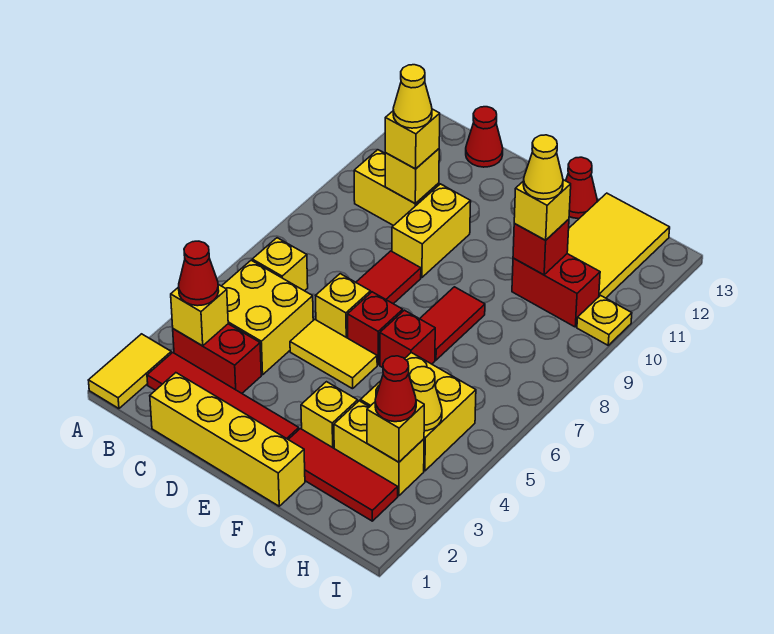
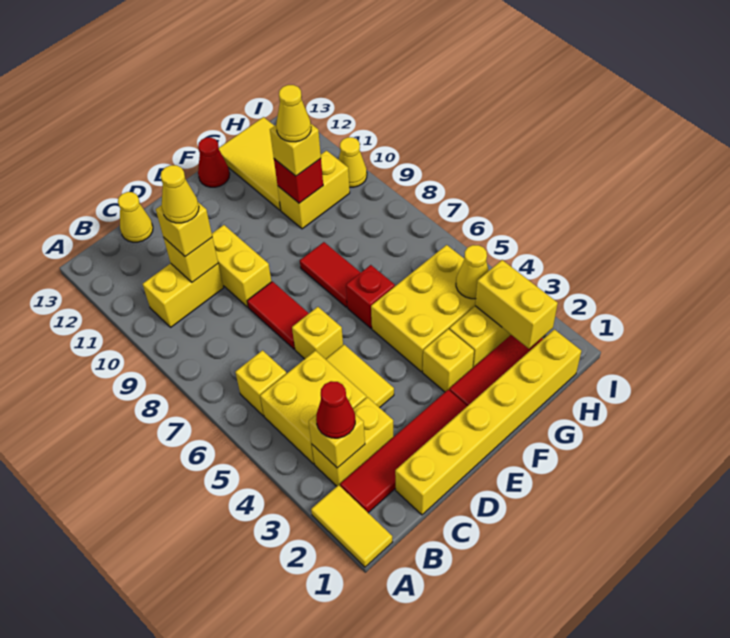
red brick B3:C3 level 1 -> yellow brick B3:C3 level 1
yellow brick C1:F1 level 1 -> yellow brick C1:H1 level 1
red cone C13 level 1 -> yellow cone C13 level 1
yellow tile D5:E5 level 1 -> yellow tile D4:D5 level 1
red brick E6 level 1 -> none
yellow brick G4:H5 level 1 -> yellow brick F4:H5 level 1
red brick G10:H10 level 1 -> yellow brick G10:H10 level 1
yellow brick H3 level 2 -> yellow brick H2:H3 level 2
red cone H3 level 3 -> none
yellow plate I10 level 1 -> yellow cone I10 level 1

